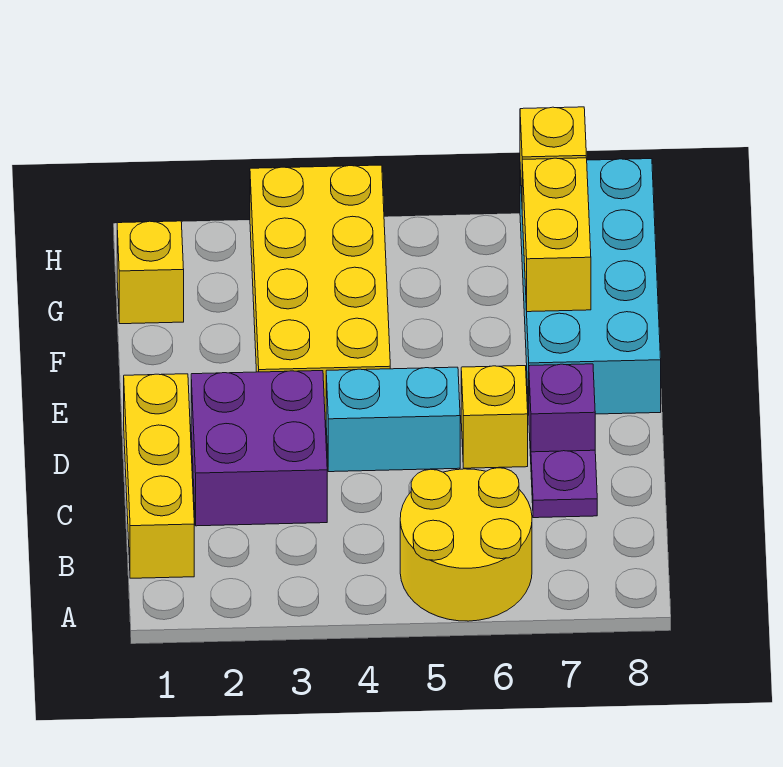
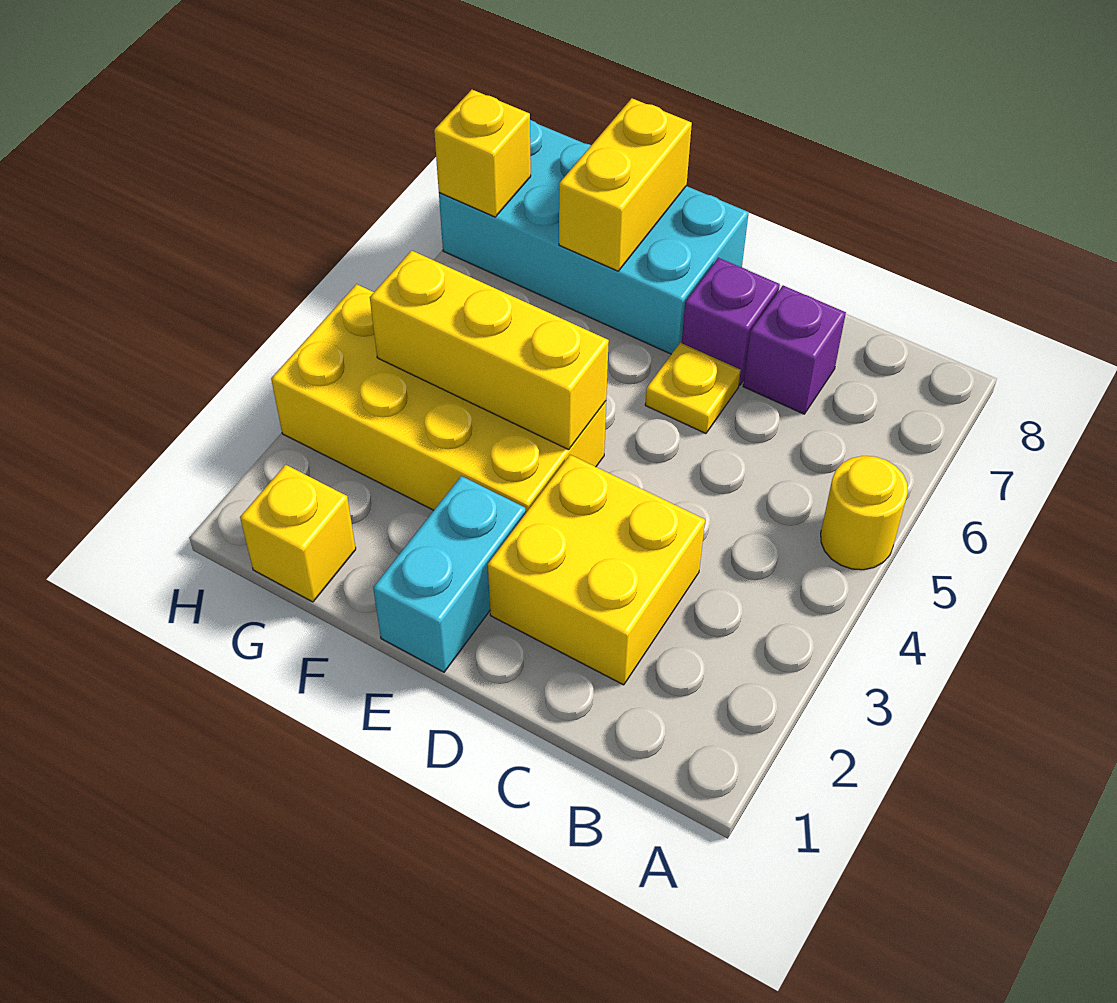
yellow round brick A5:B6 level 1 -> yellow round brick A5 level 1
yellow brick B1:D1 level 1 -> yellow brick E4:G4 level 2
purple brick C2:D3 level 1 -> yellow brick C2:D3 level 1
purple plate C7 level 1 -> purple brick C7 level 1
cyan brick D4:D5 level 1 -> cyan brick E1:E2 level 1
yellow brick D6 level 1 -> yellow plate D6 level 1
yellow brick F7:G7 level 2 -> yellow brick F7:F8 level 2

